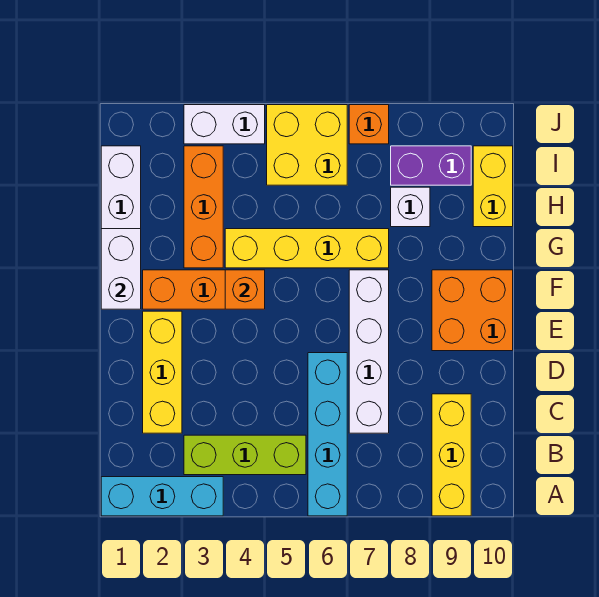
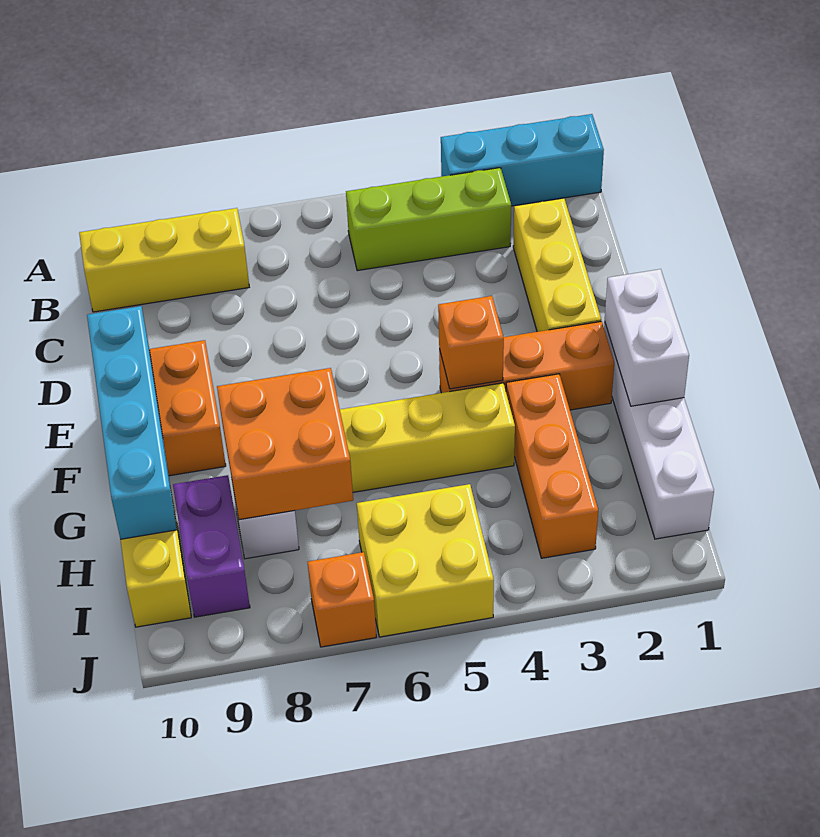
cyan brick A6:D6 level 1 -> cyan brick E10:H10 level 2
yellow brick A9:C9 level 1 -> yellow brick B8:B10 level 1
white brick C7:F7 level 1 -> none
none -> orange brick G7:H8 level 2
purple brick I8:I9 level 1 -> purple brick H9:I9 level 1
white brick J3:J4 level 1 -> none

